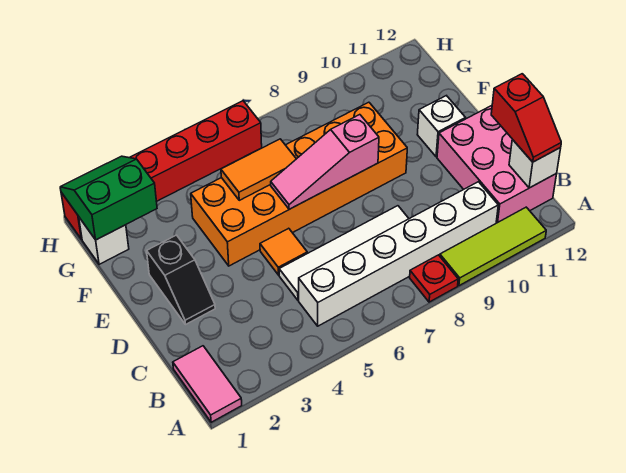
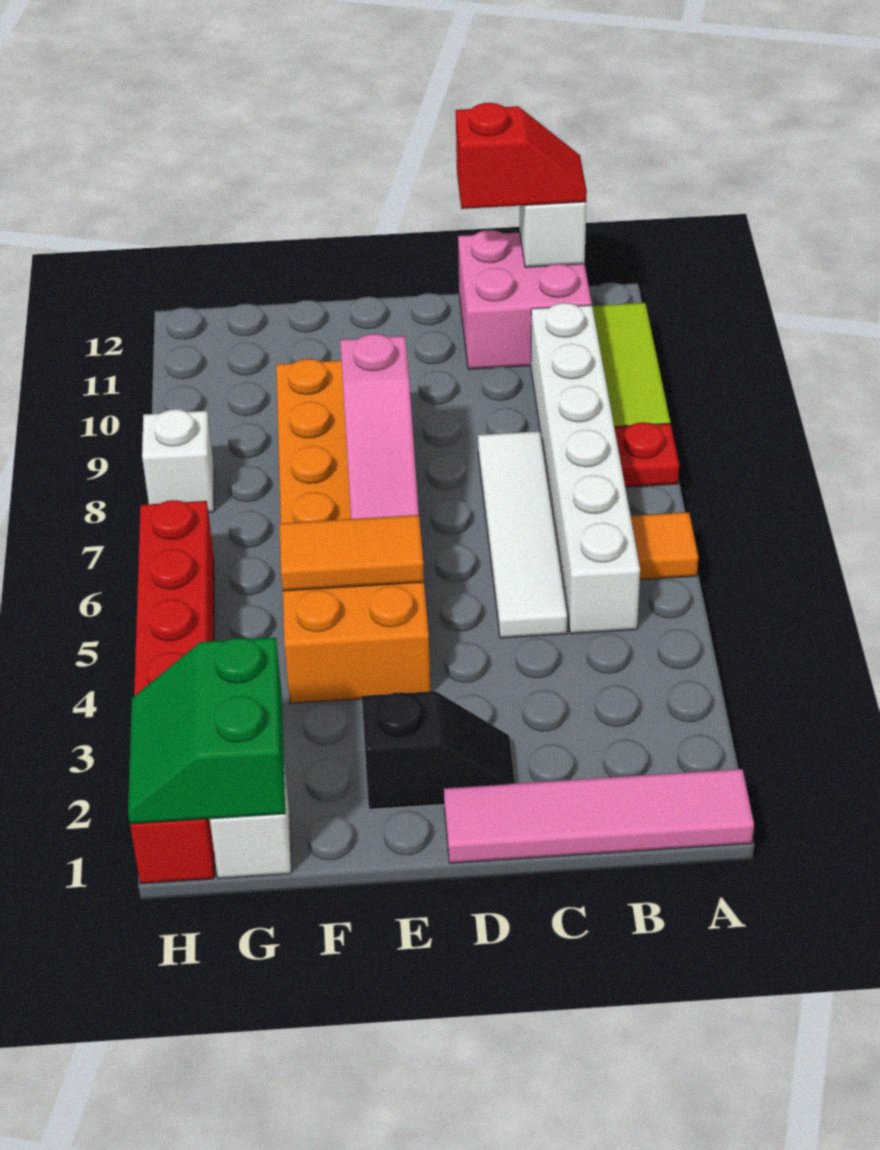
pink tile A1:B1 level 1 -> pink tile A1:D1 level 1
pink brick B11:D12 level 1 -> pink brick B11:C12 level 1
orange tile D5 level 1 -> orange tile A6 level 1
white brick E11 level 1 -> white brick H8 level 1
orange tile F5:F6 level 2 -> orange tile E5:F5 level 2

